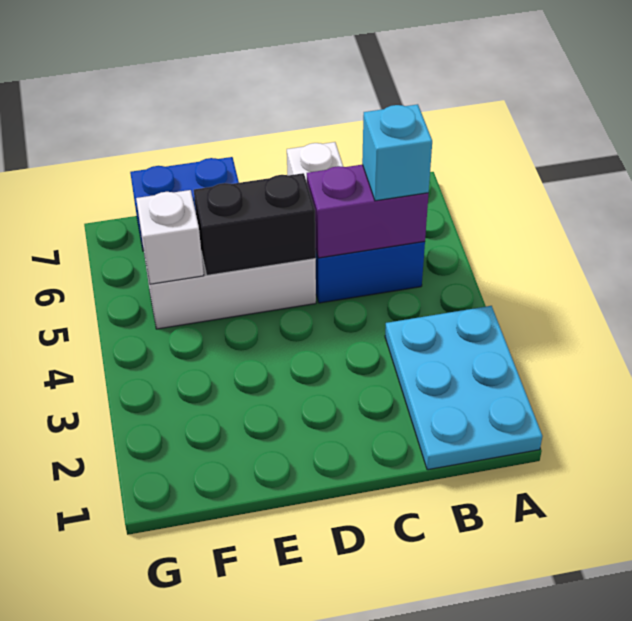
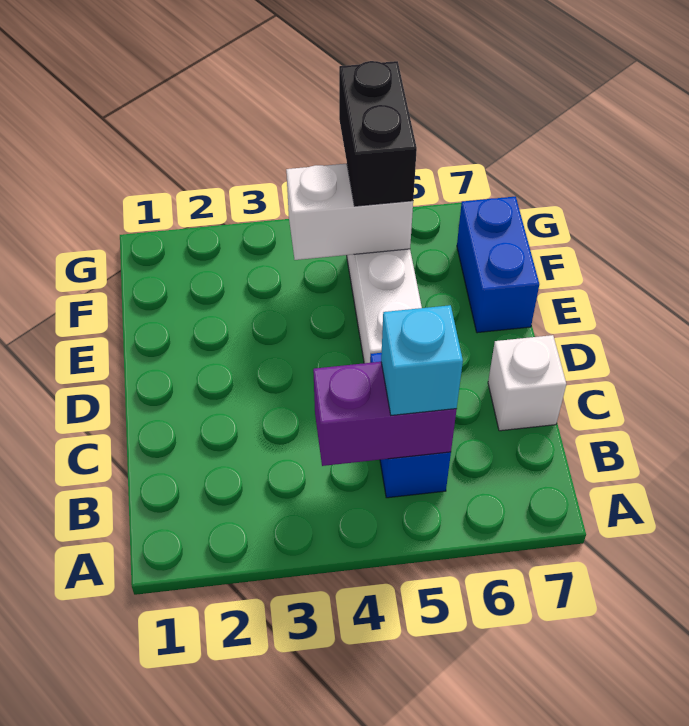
cyan plate A1:B3 level 1 -> none
purple brick B5:C5 level 2 -> purple brick B4:B5 level 2
black brick D5:E5 level 2 -> black brick F5:G5 level 3
white brick F5 level 2 -> white brick F4:F5 level 2

